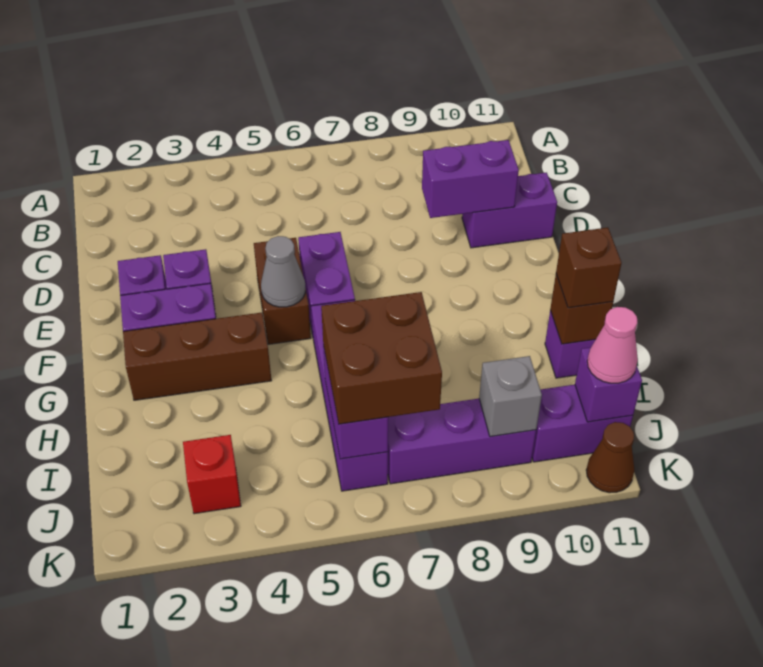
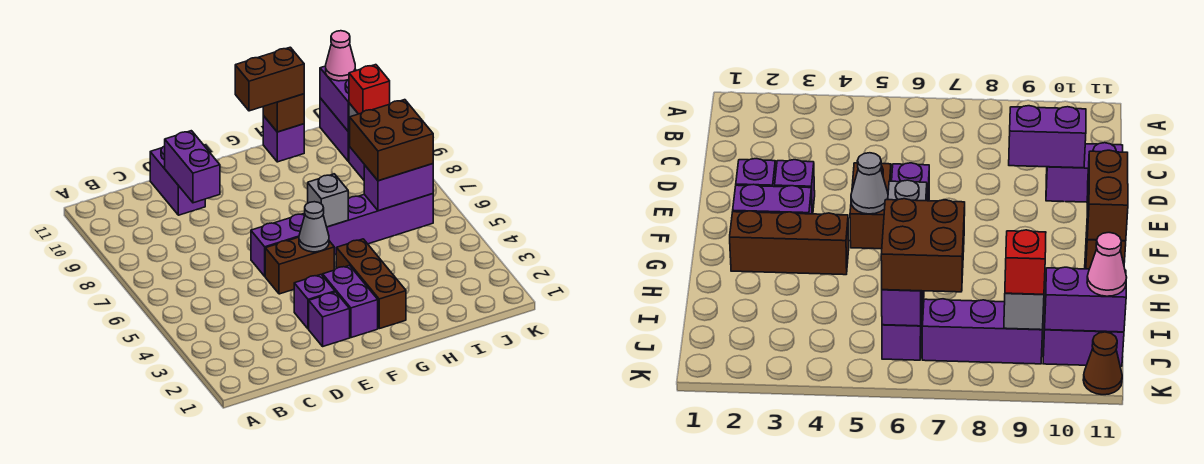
none -> grey brick G6 level 2
brown brick H11 level 3 -> brown brick G11:H11 level 3
red brick J3 level 1 -> red brick J9 level 3
purple brick J11 level 2 -> purple brick J10:J11 level 2

